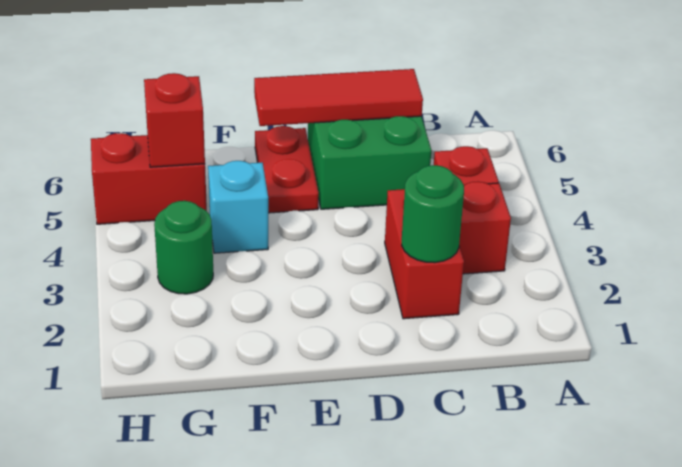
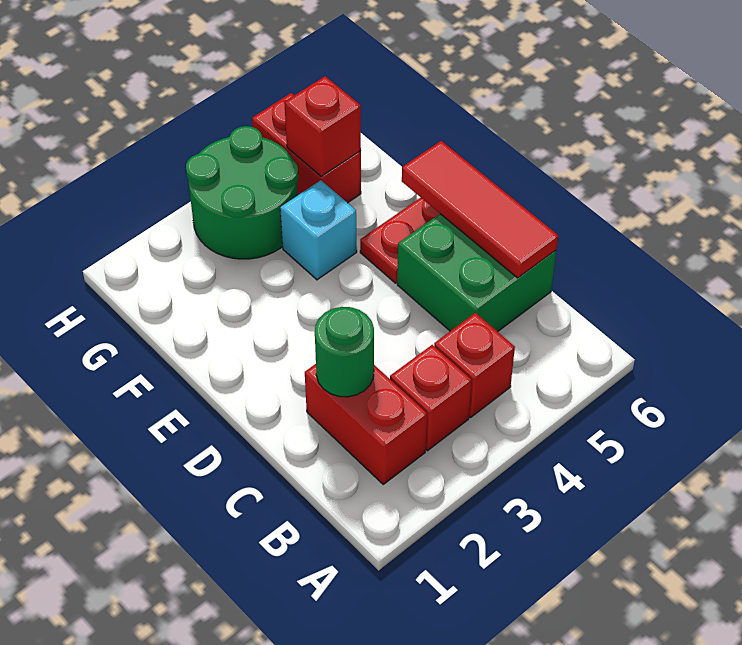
red brick C2:C3 level 1 -> red brick B2:C2 level 1
green round brick G3 level 1 -> green round brick G3:H4 level 1

